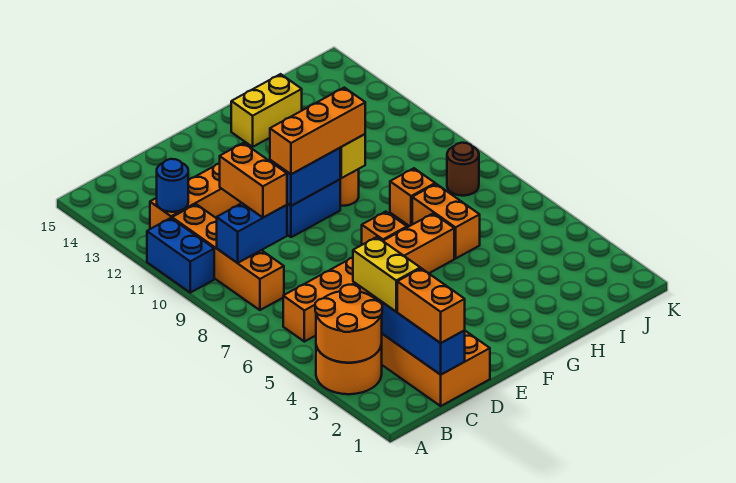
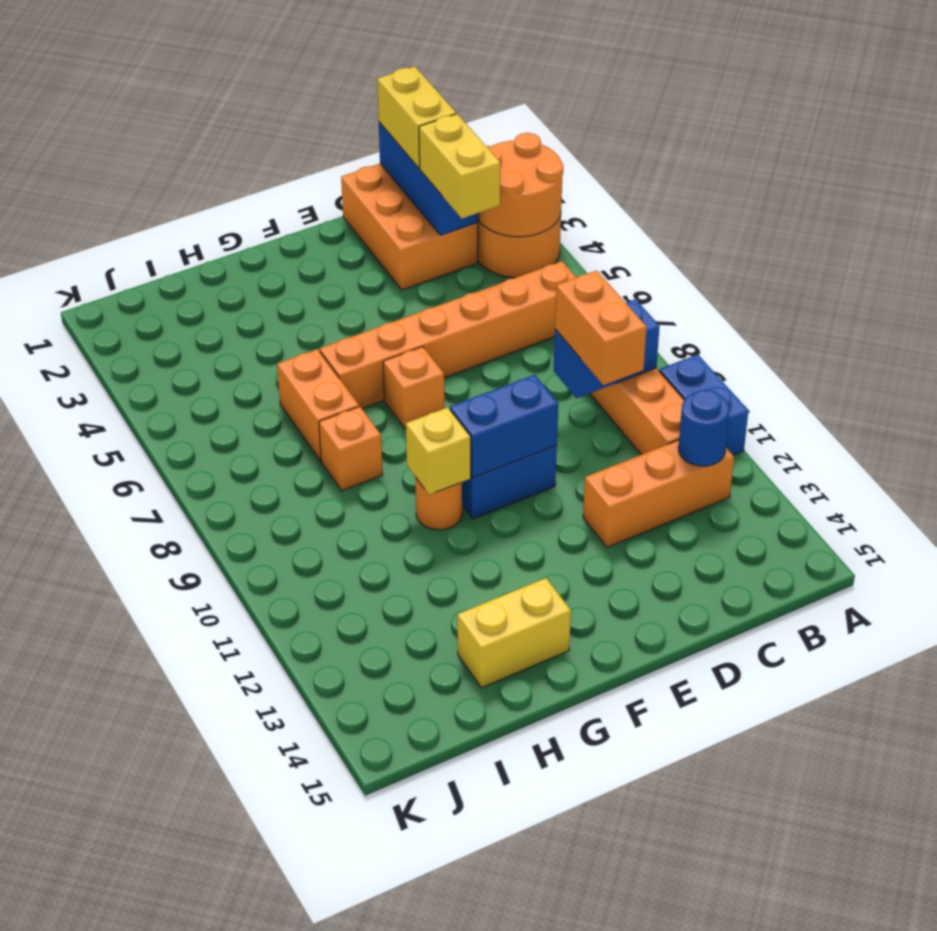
orange brick C1:C2 level 3 -> yellow brick C1:C2 level 3
orange brick E10:G10 level 3 -> none
brown round brick J8 level 1 -> none

